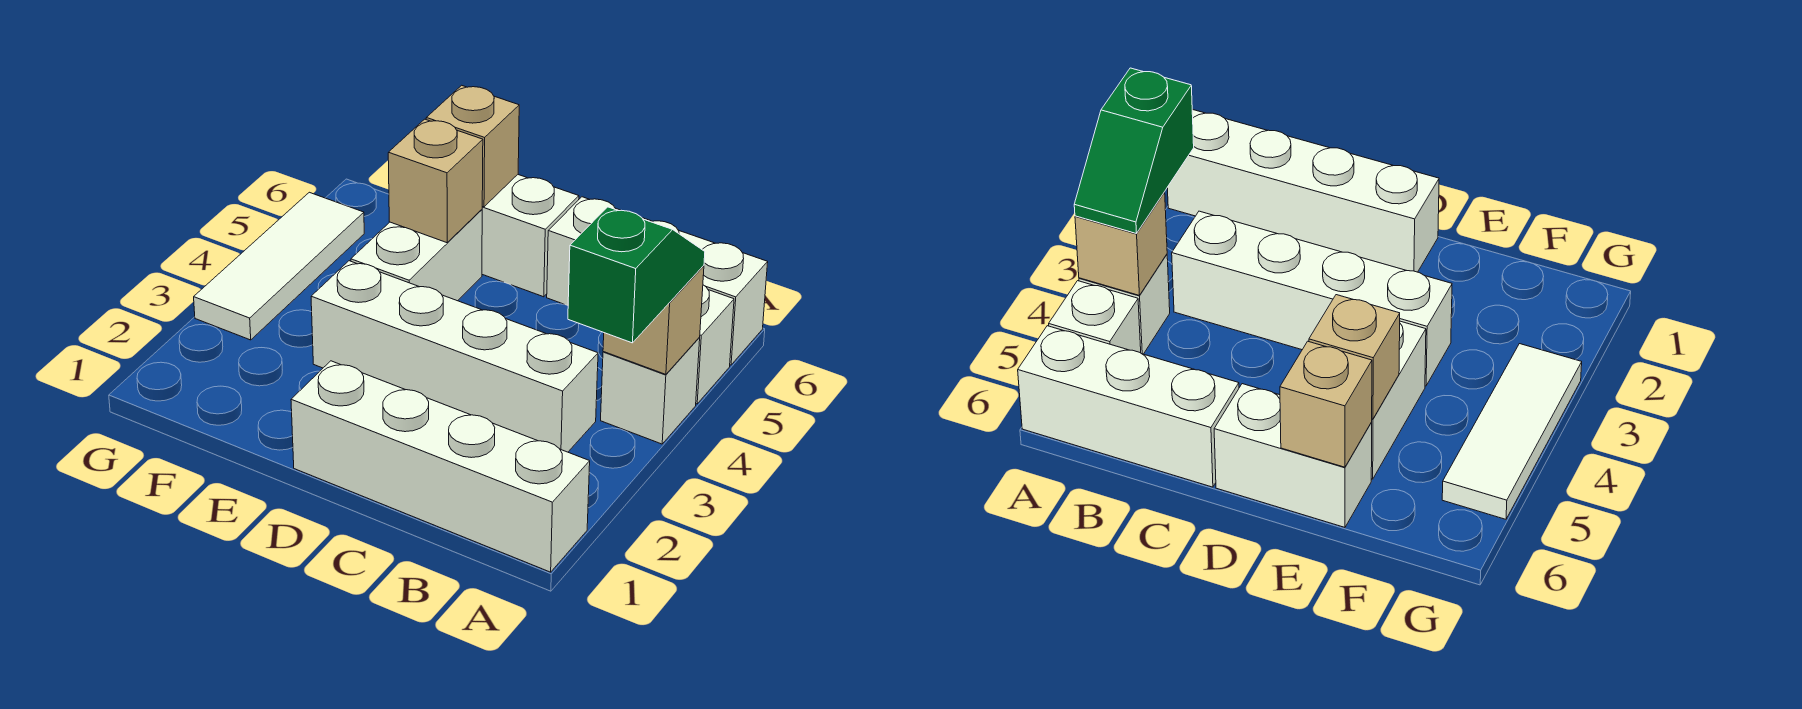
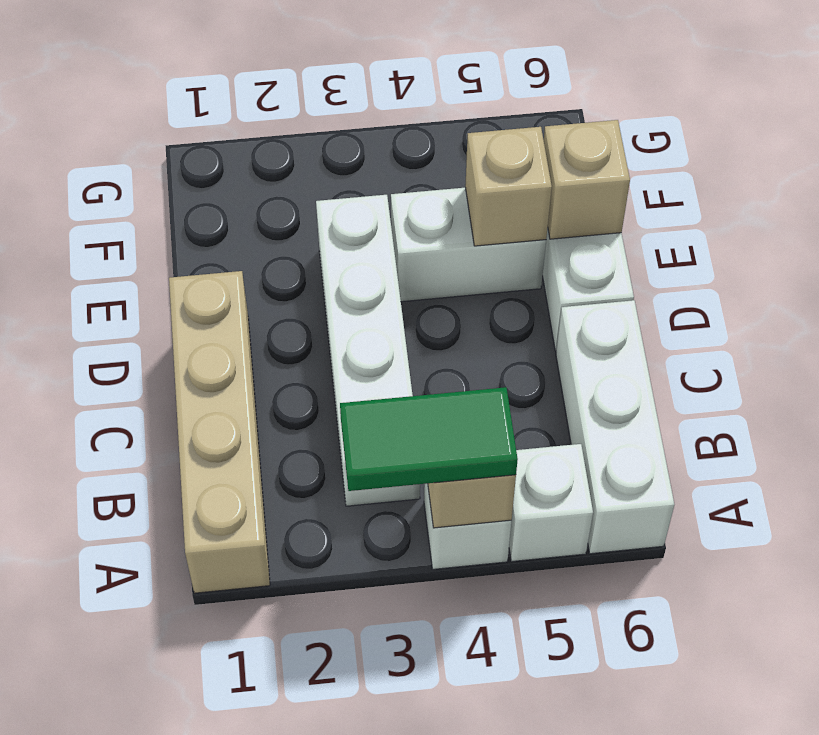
white brick A1:D1 level 1 -> tan brick A1:D1 level 1
green slope A3:A4 level 3 top 3 -> green tile A3:A4 level 3
white tile G3:G5 level 1 -> none

